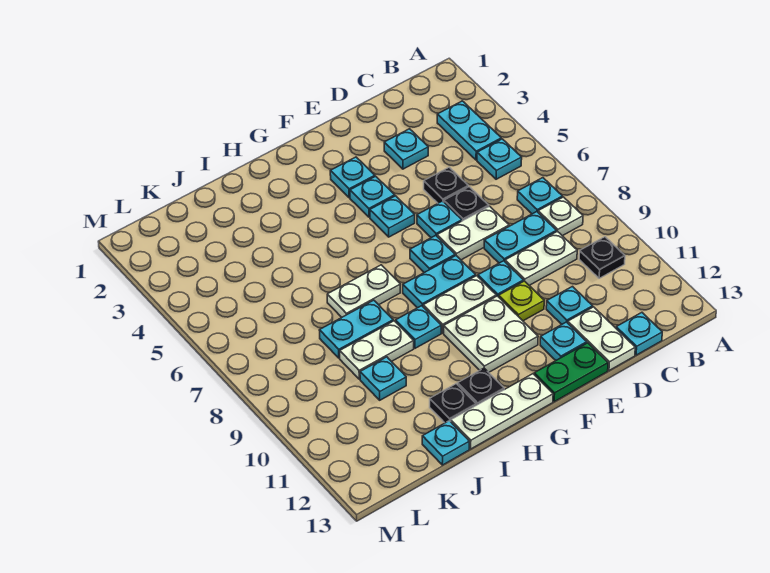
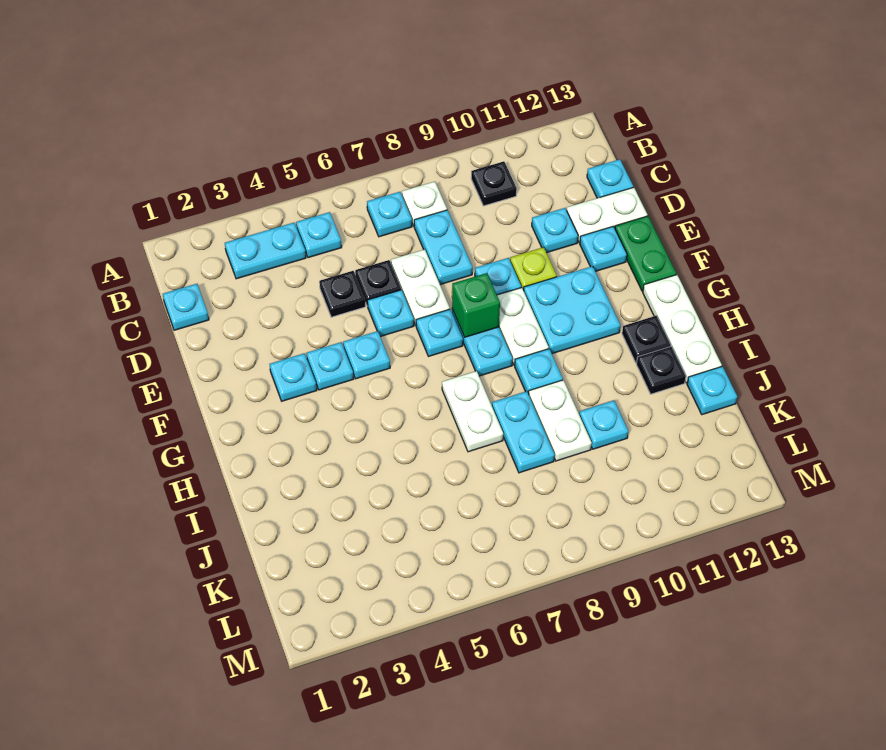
white plate C9:D9 level 1 -> none
cyan plate D3 level 1 -> cyan plate C1 level 1
none -> green brick F8 level 2
white plate F10:G11 level 1 -> cyan plate F10:G11 level 1

